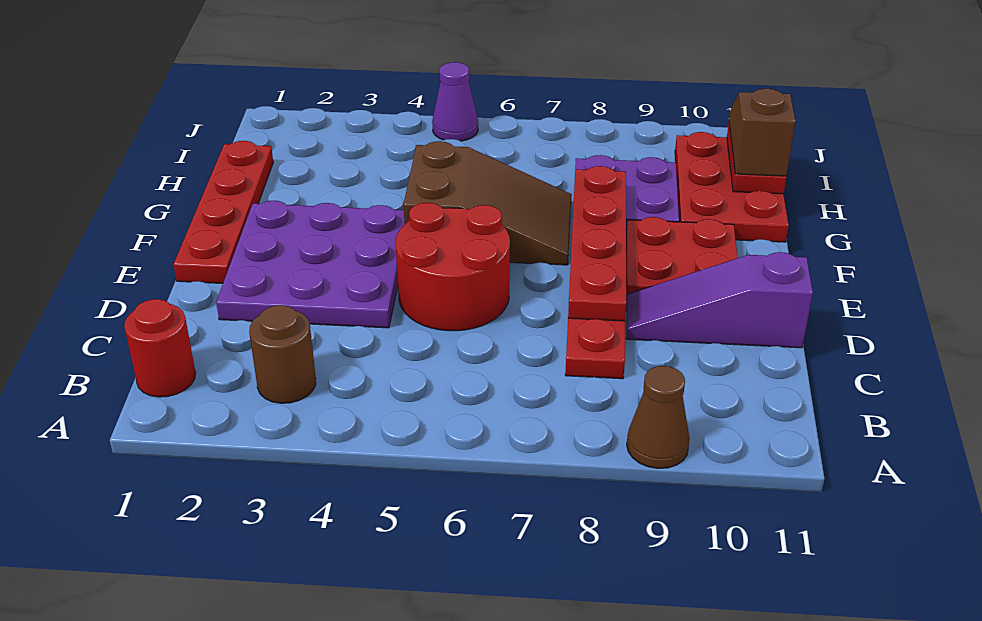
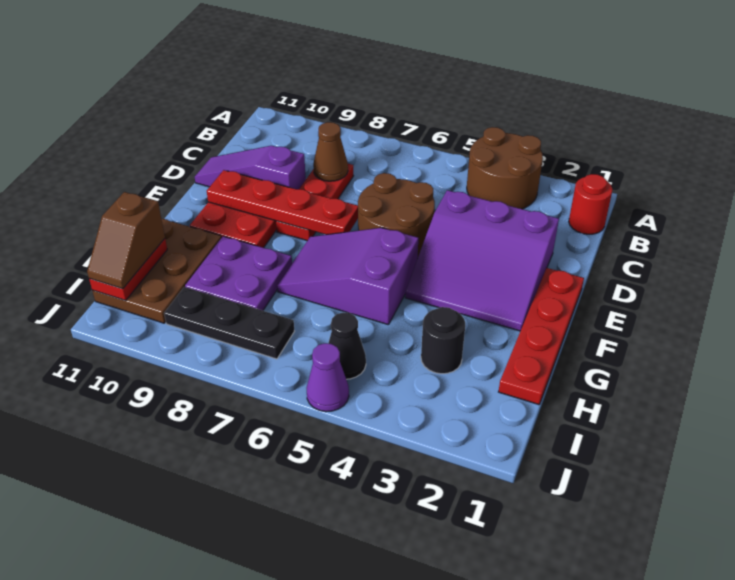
brown cone A9 level 1 -> brown cone C8 level 2
brown round brick B3 level 1 -> brown round brick A3:B4 level 1
purple plate D2:F4 level 1 -> purple slope D2:F4 level 1 top D
red round brick D5:E6 level 1 -> brown round brick D5:E6 level 1
red plate D8:G8 level 2 -> red plate E7:E10 level 2
purple slope D9:D11 level 1 top 11 -> purple slope D9:D11 level 1 top 9
brown slope F5:G7 level 1 top 5 -> purple slope F5:G7 level 1 top 5
red plate G10:I11 level 1 -> brown plate G10:I11 level 1
none -> black round brick H3 level 1
none -> black cone I5 level 1
none -> black plate I7:I9 level 1

